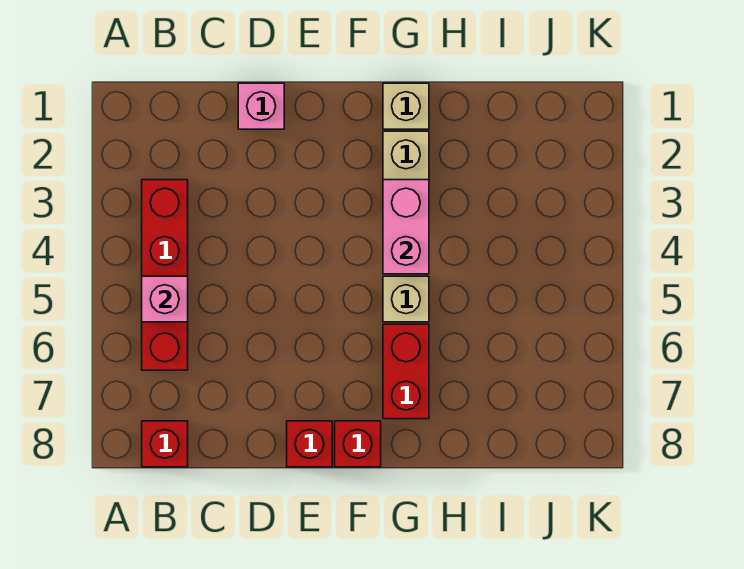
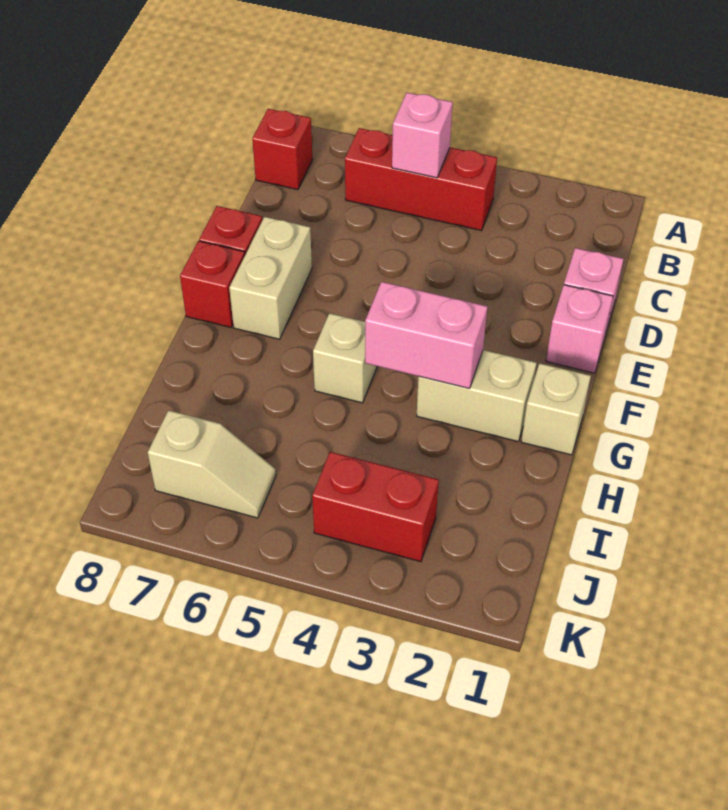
red brick B3:B6 level 1 -> red brick B4:B6 level 1
none -> pink brick E1 level 1
none -> tan brick E7:F7 level 1
red brick G6:G7 level 1 -> red brick J3:J4 level 1
none -> tan slope J6:J7 level 1 top 7

